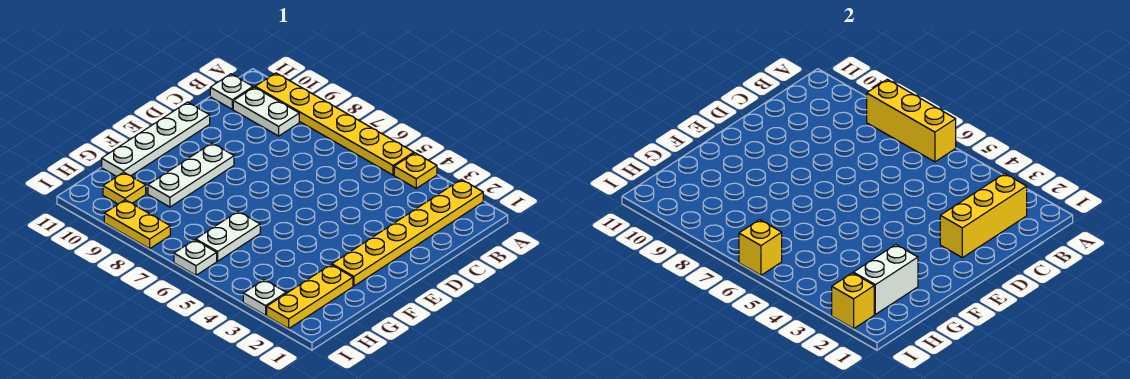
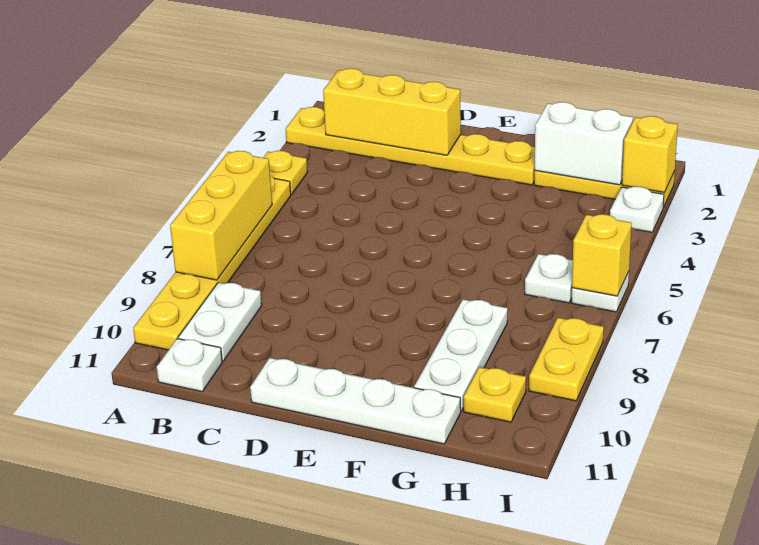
white plate E9:G9 level 1 -> white plate G8:G10 level 1
white plate G6:H6 level 1 -> white plate H6 level 1

